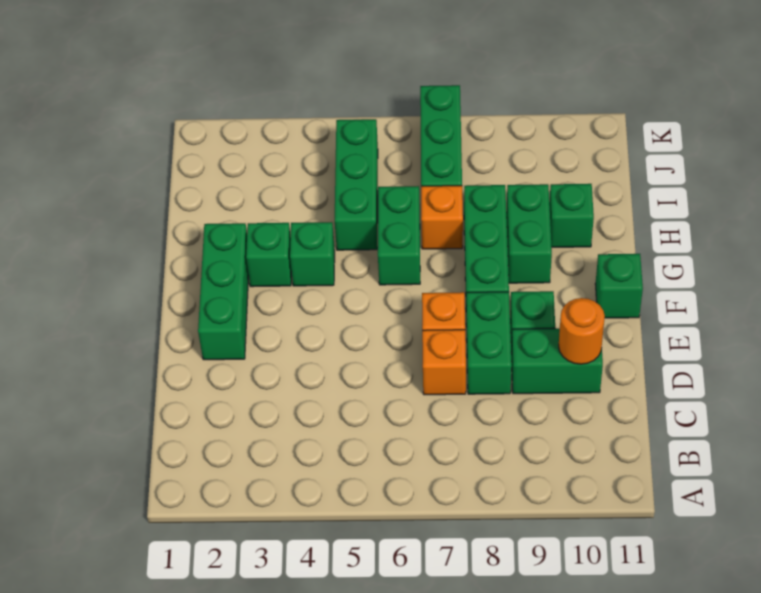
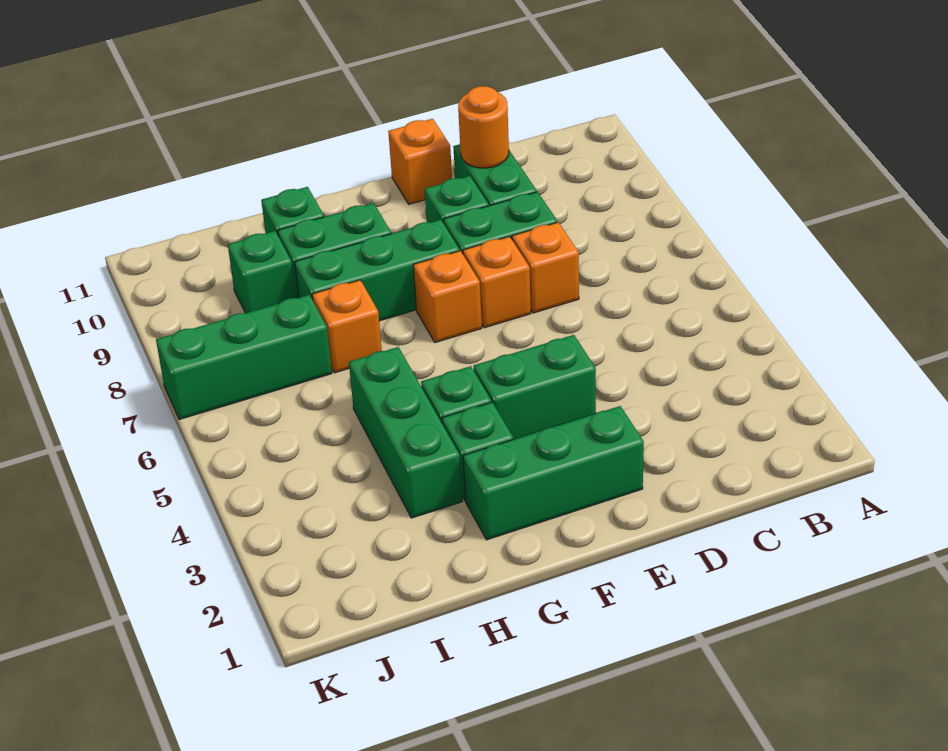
none -> orange brick E11 level 1
none -> orange brick F7 level 1
green brick F11 level 1 -> green brick I9 level 1
green brick G6:H6 level 1 -> green brick E4:F4 level 1
green brick H5:J5 level 1 -> green brick H3:H5 level 1

